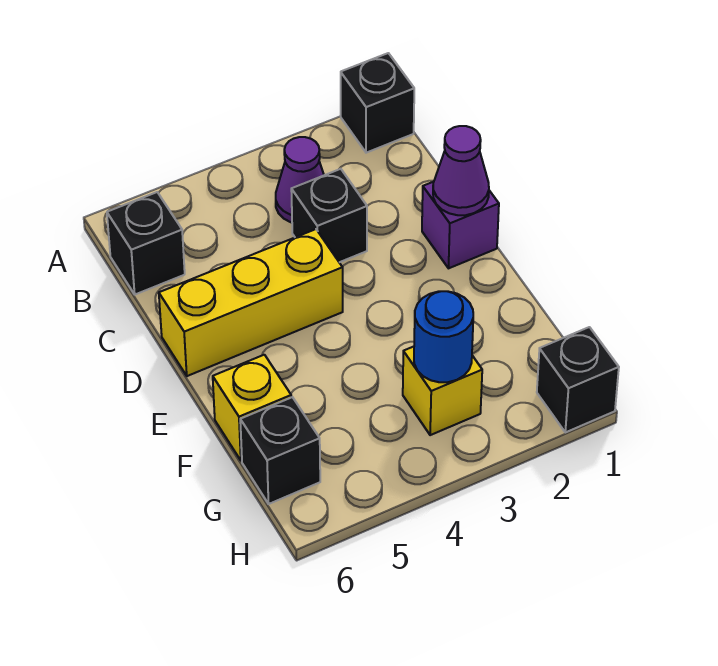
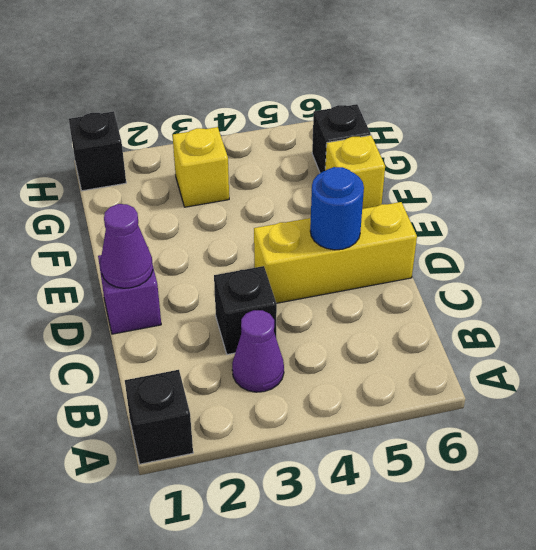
black brick B6 level 1 -> none
blue round brick G3 level 2 -> blue round brick D5 level 2

